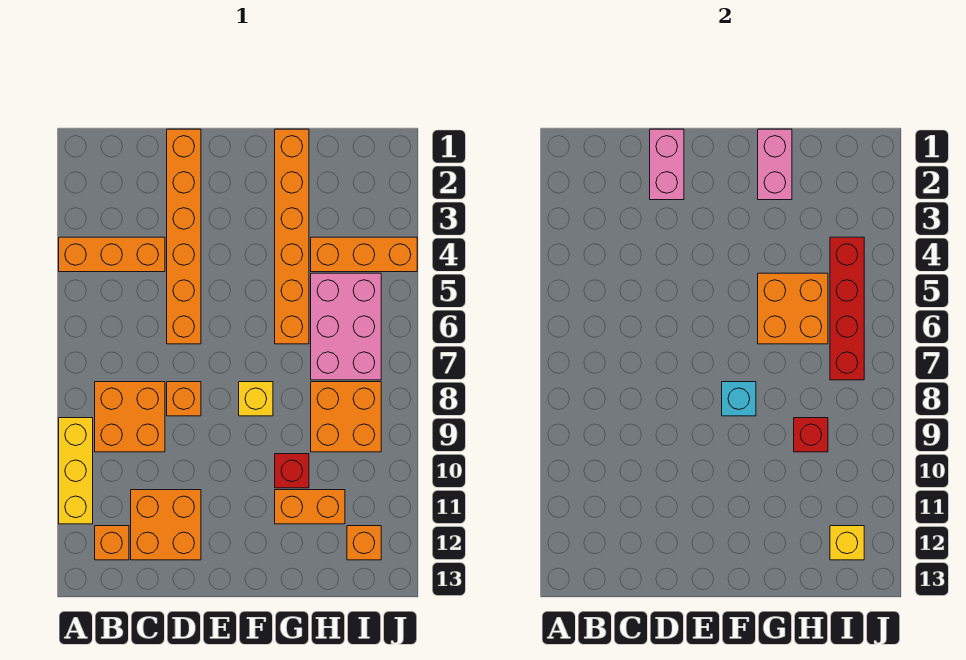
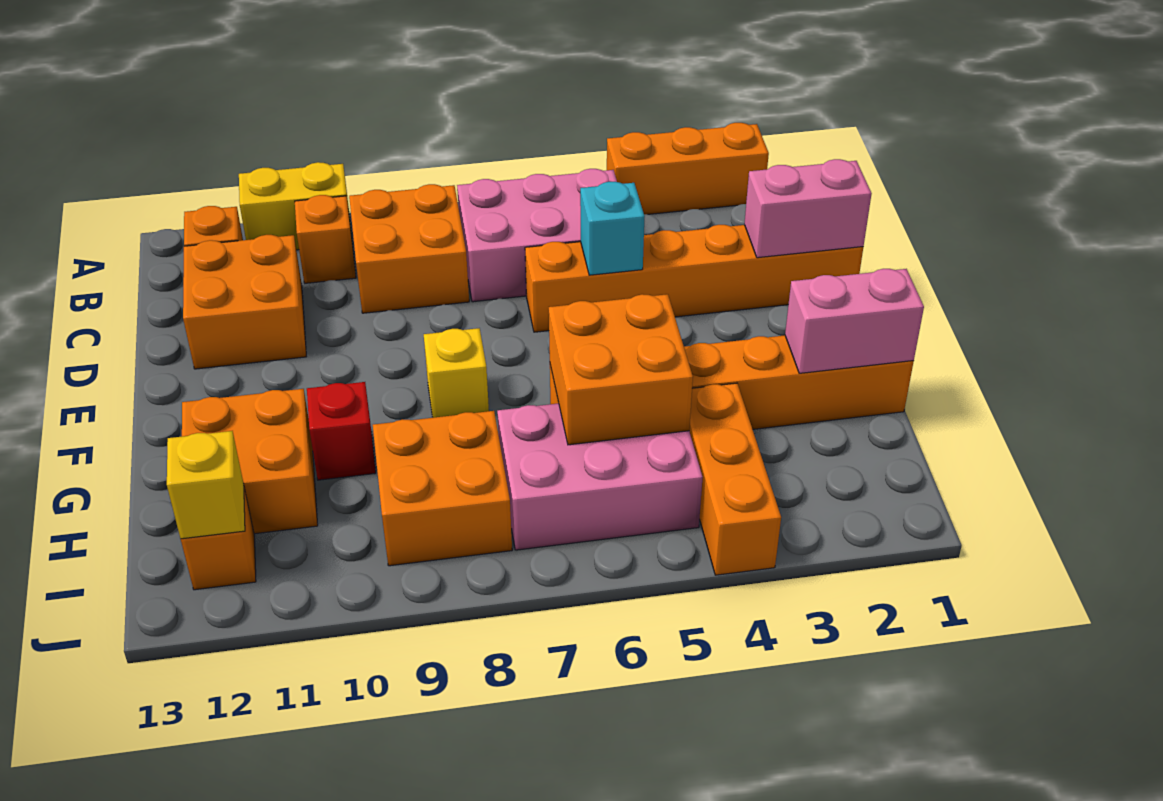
orange brick A4:C4 level 1 -> orange brick A2:A4 level 1
yellow brick A9:A11 level 1 -> yellow brick A10:A11 level 1
none -> pink brick B5:C7 level 1
orange brick D8 level 1 -> orange brick B10 level 1
cyan brick F8 level 2 -> cyan brick D5 level 2
orange brick G11:H11 level 1 -> orange brick G11:H12 level 1
red brick H9 level 2 -> none
red brick I4:I7 level 2 -> none

